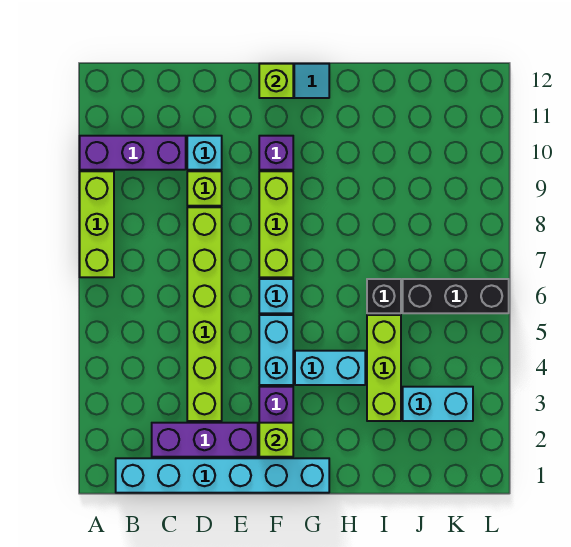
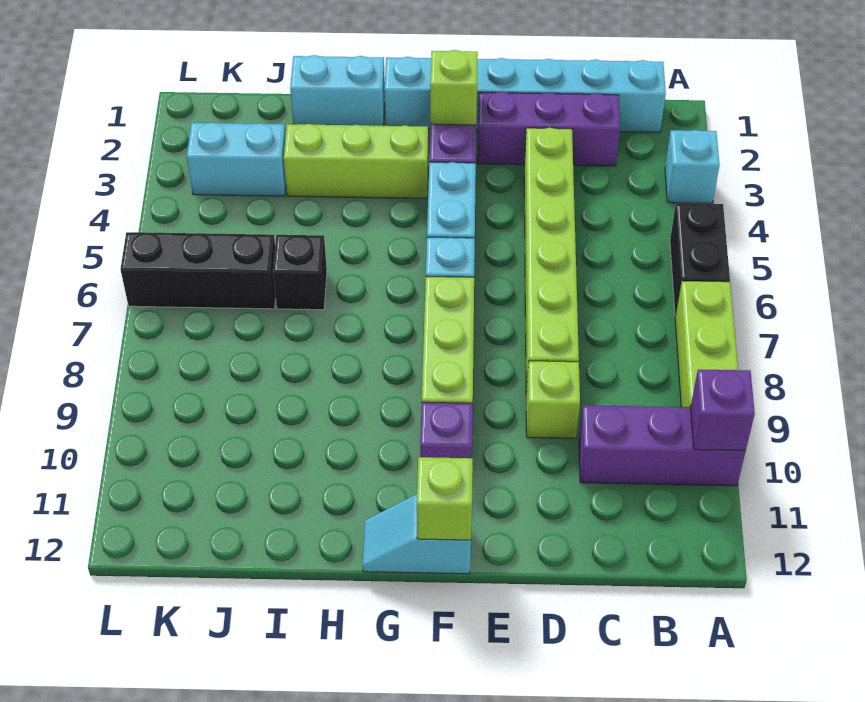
none -> black brick A5:A6 level 1
none -> purple brick A10 level 2
cyan brick D10 level 1 -> cyan brick A3 level 1
cyan brick G4:H4 level 1 -> cyan brick H1:I1 level 1
lime brick I3:I5 level 1 -> lime brick G3:I3 level 1

